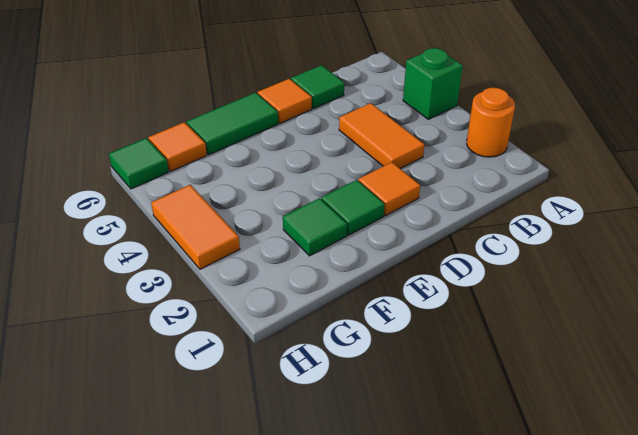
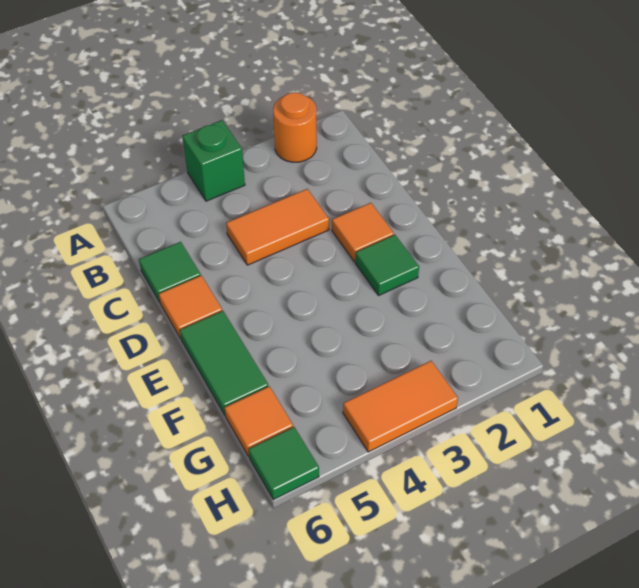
green tile F2 level 1 -> none

